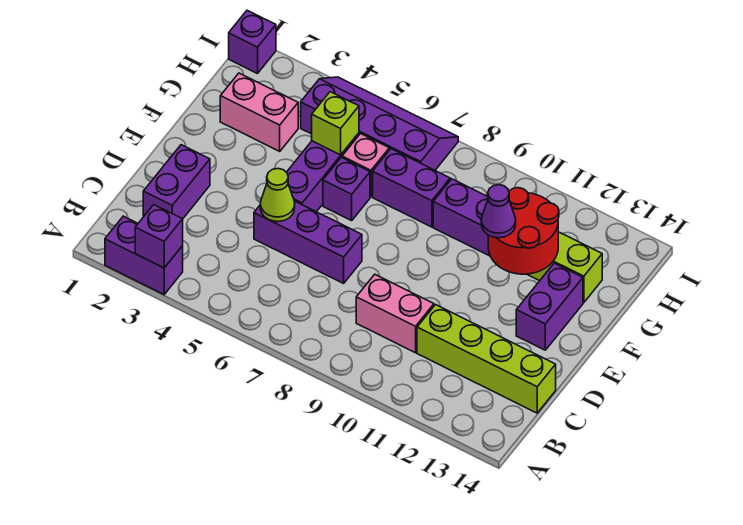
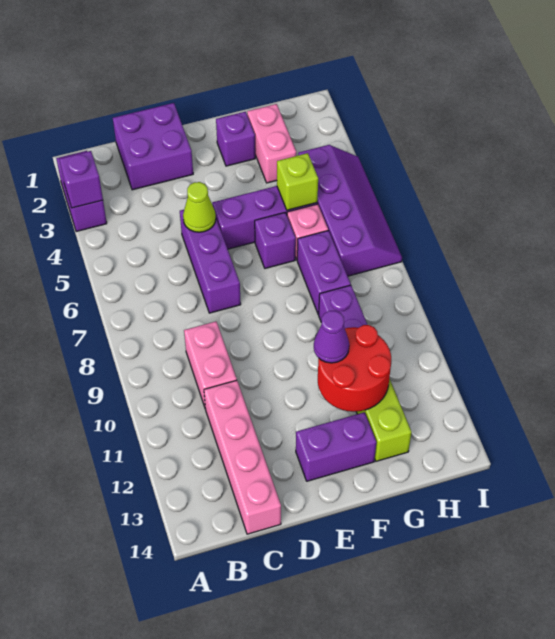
purple brick C2:D2 level 1 -> purple brick C1:D2 level 1
lime brick C11:C14 level 1 -> pink brick C11:C14 level 1
purple brick I1 level 1 -> purple brick F2 level 1

